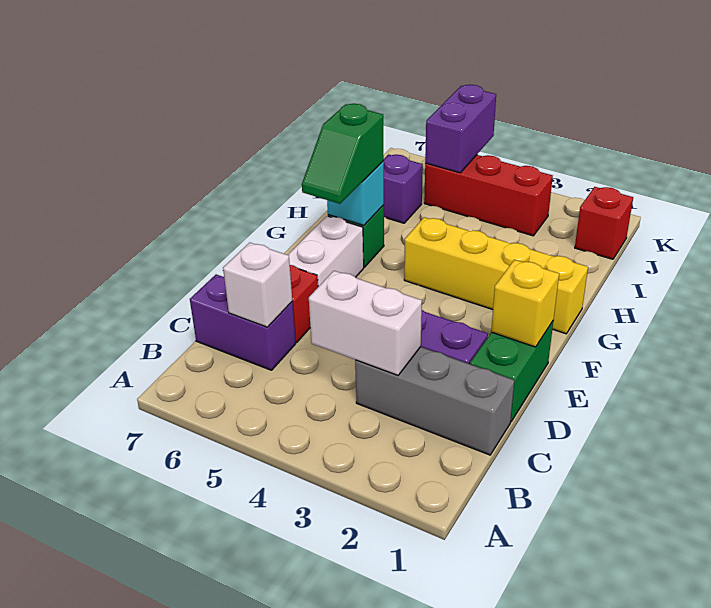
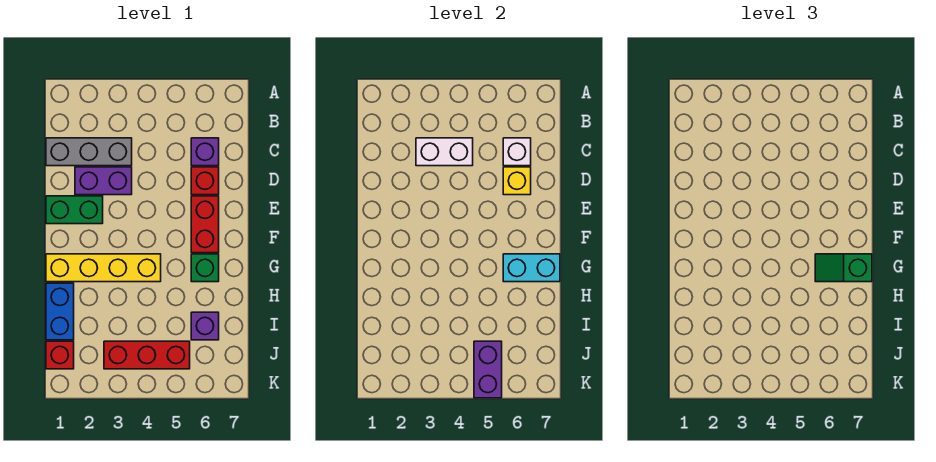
purple brick C6:C7 level 1 -> purple brick C6 level 1
green brick D1:E1 level 1 -> green brick E1:E2 level 1
yellow brick E1 level 2 -> yellow brick D6 level 2
white brick E6:F6 level 1 -> red brick E6:F6 level 1
green slope F6:G6 level 3 top G -> green slope G6:G7 level 3 top 7
cyan brick G6 level 2 -> cyan brick G6:G7 level 2
none -> blue brick H1:I1 level 1

